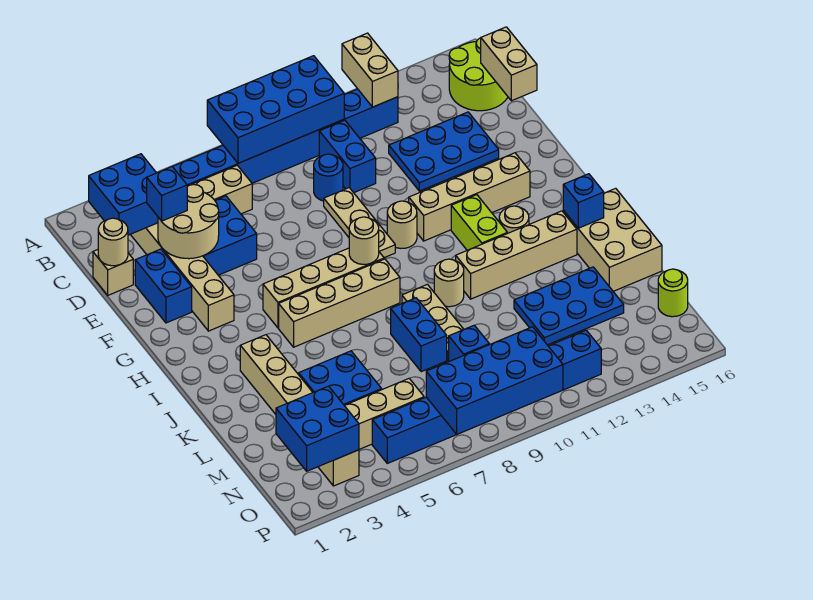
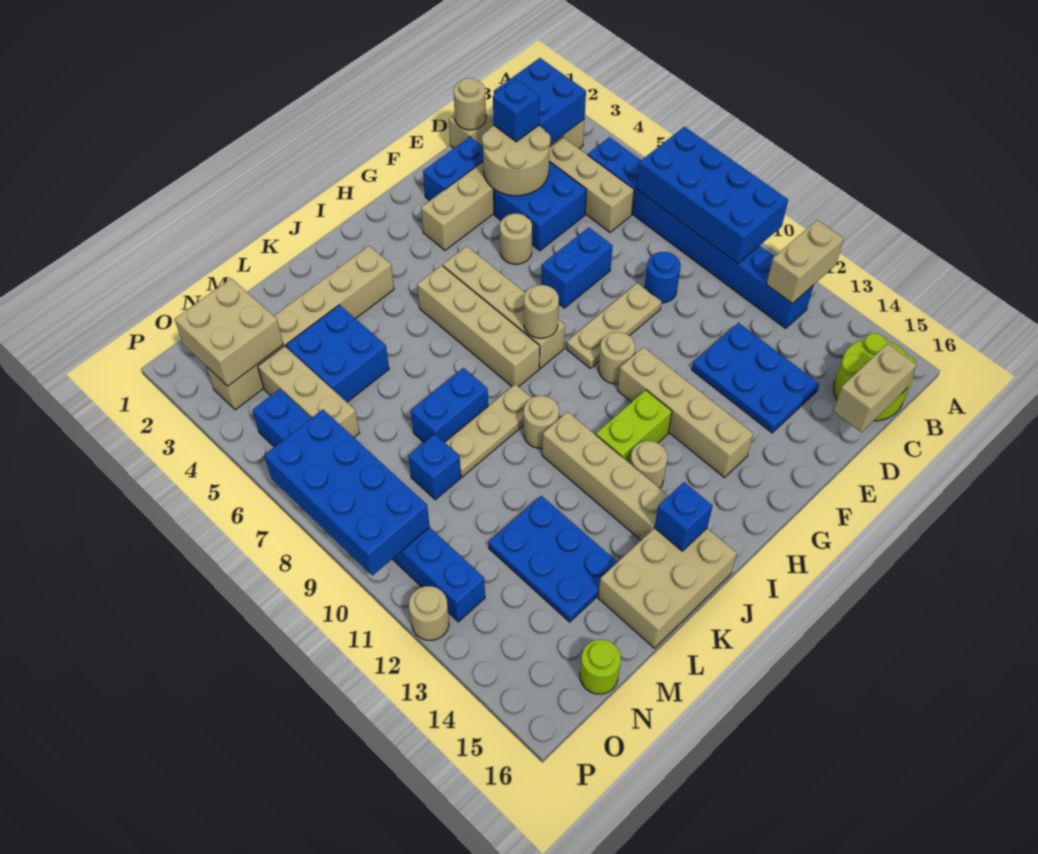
blue brick C10:D10 level 1 -> blue brick E7:F7 level 1
none -> tan round brick F5 level 1
blue brick N2:O3 level 2 -> tan brick N2:O3 level 2
none -> tan round brick P12 level 1

